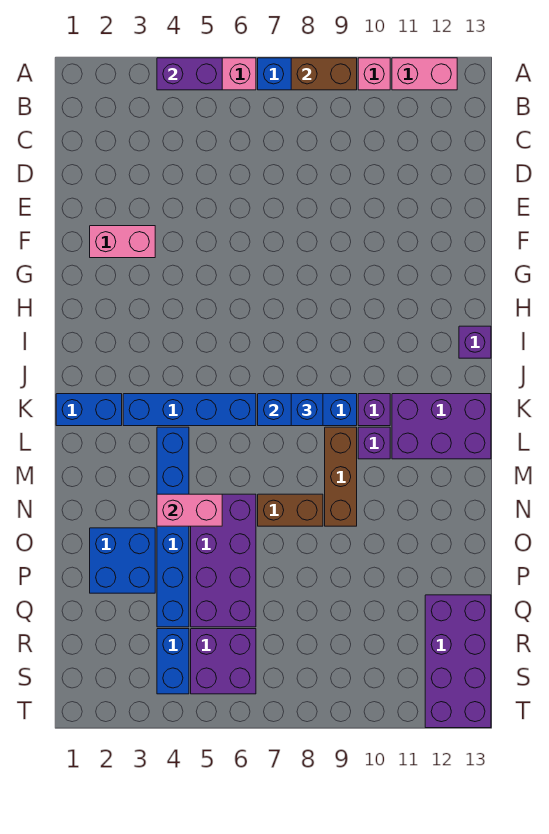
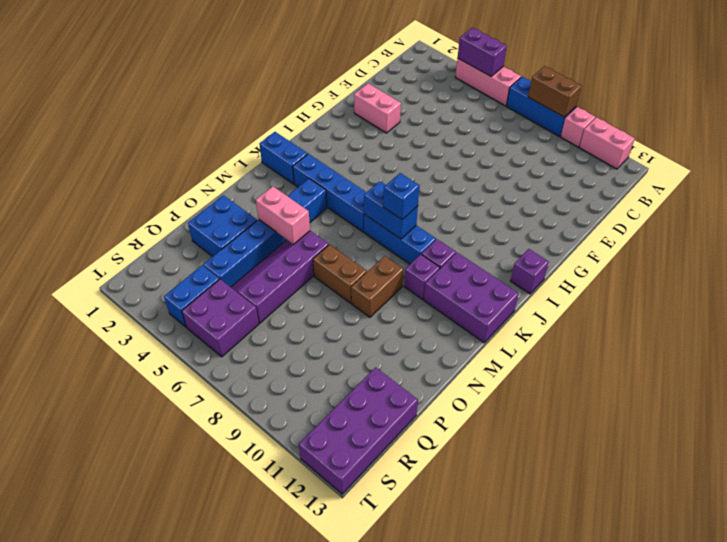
brown brick L9:N9 level 1 -> brown brick M9:N9 level 1
purple brick N5:Q6 level 1 -> purple slope N5:Q6 level 1 top 6

